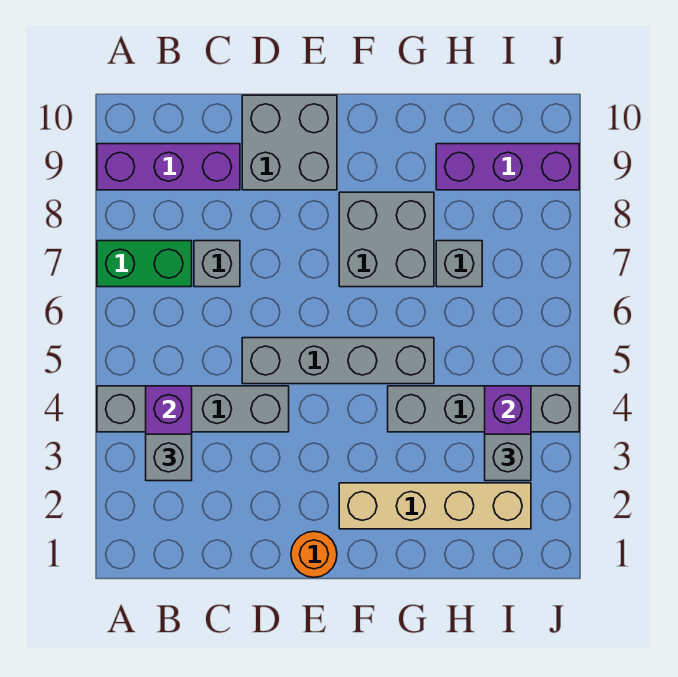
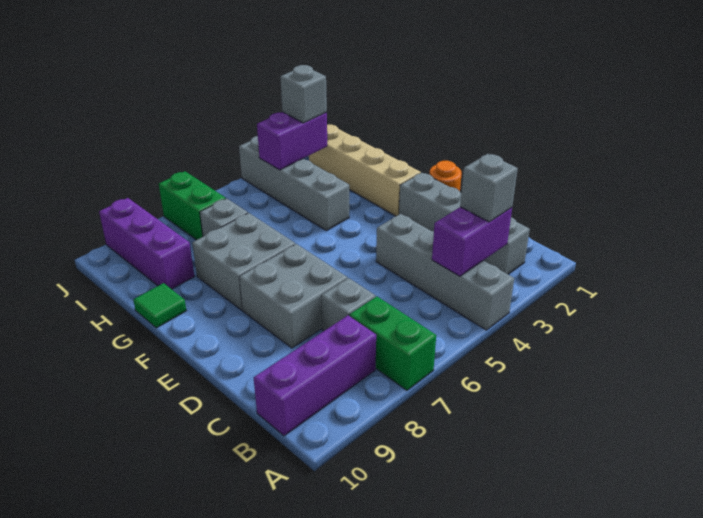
purple brick A9:C9 level 1 -> purple brick B8:B10 level 1
grey brick D5:G5 level 1 -> grey brick B2:E2 level 1
grey brick D9:E10 level 1 -> grey brick D7:E8 level 1
none -> green tile G10 level 1
none -> green brick I7:J7 level 1

